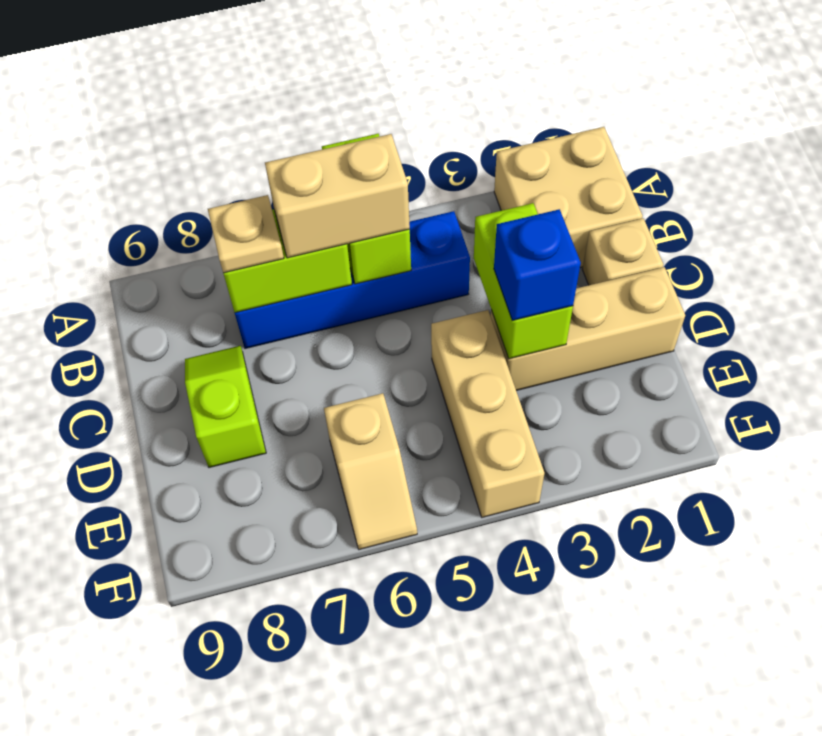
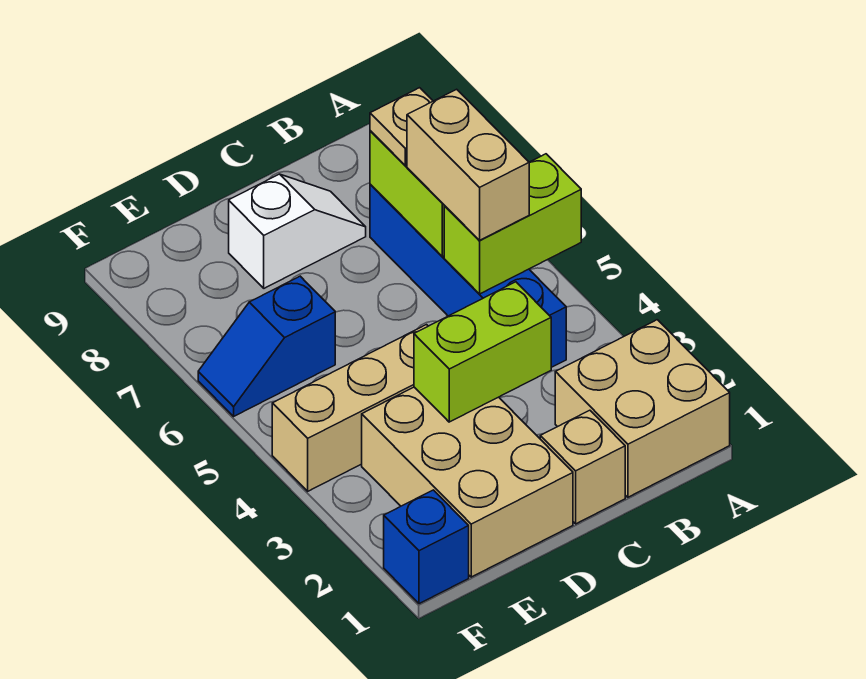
lime slope C8:D8 level 1 top D -> white slope C8:D8 level 1 top D
tan brick D1:D3 level 1 -> tan brick D1:E3 level 1
blue brick D3 level 3 -> blue brick F1 level 1
tan slope E6:F6 level 1 top E -> blue slope E6:F6 level 1 top E

